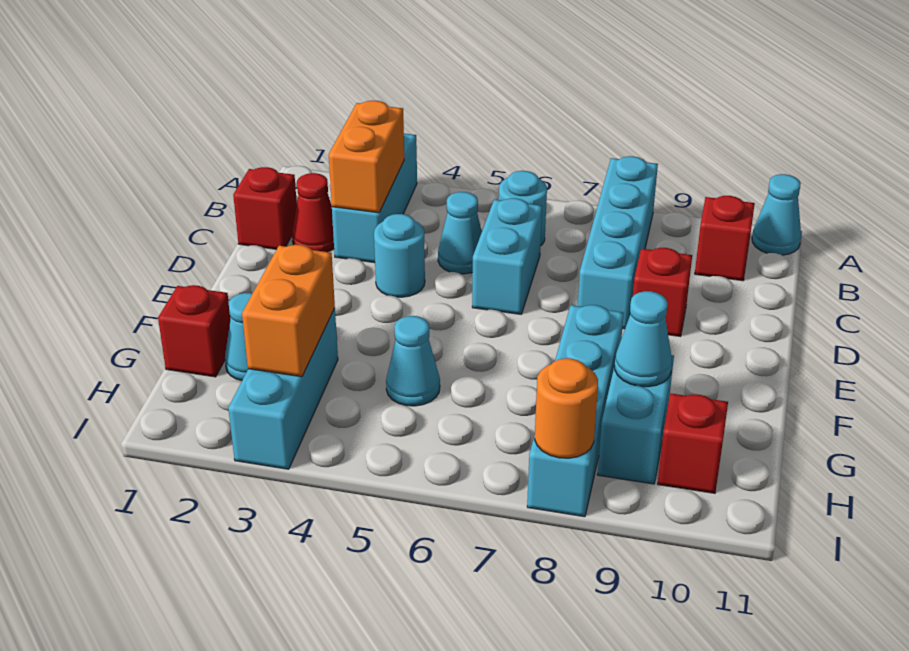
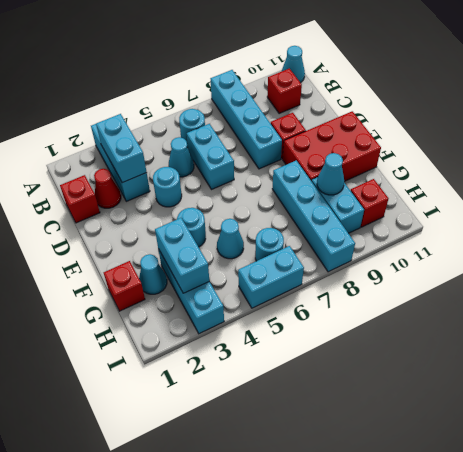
orange brick B3:C3 level 2 -> cyan brick B3:C3 level 2
none -> red brick E9:F11 level 1
none -> cyan round brick F4 level 1
orange brick G3:H3 level 2 -> cyan brick G3:H3 level 2
none -> cyan round brick H6 level 1
none -> cyan brick I5:I6 level 1
orange round brick I8 level 2 -> none

